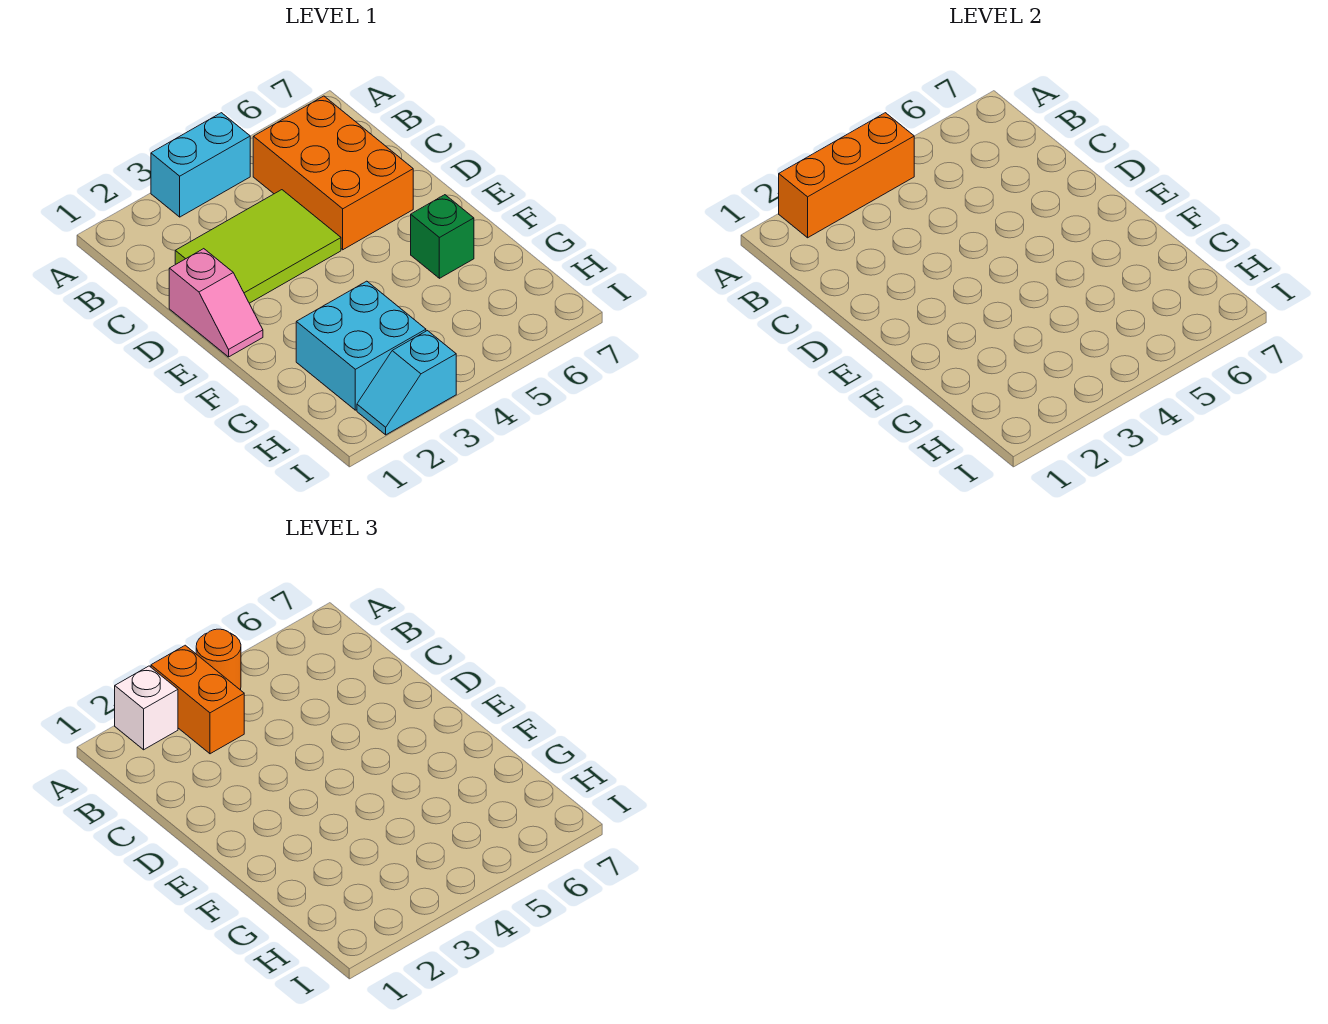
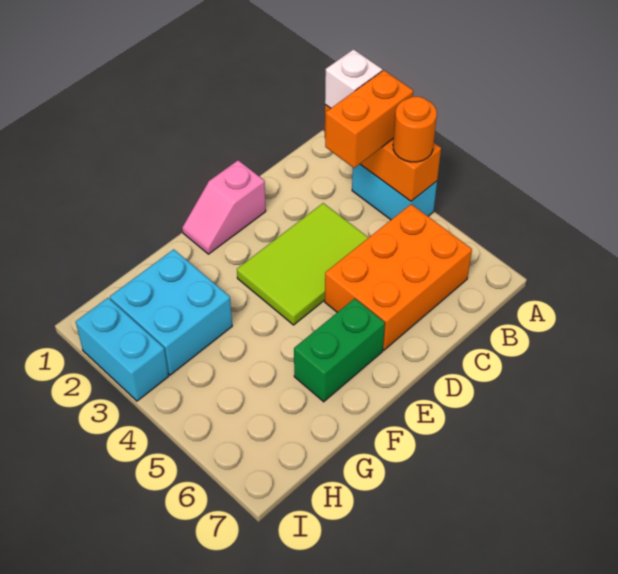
lime tile C2:D4 level 1 -> lime tile C3:E4 level 1
green brick F6 level 1 -> green brick E6:F6 level 1
cyan slope I2:I3 level 1 top 3 -> cyan brick I2:I3 level 1

